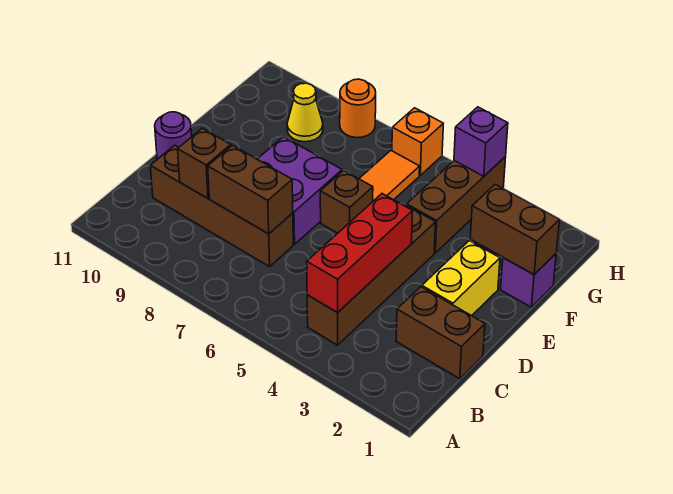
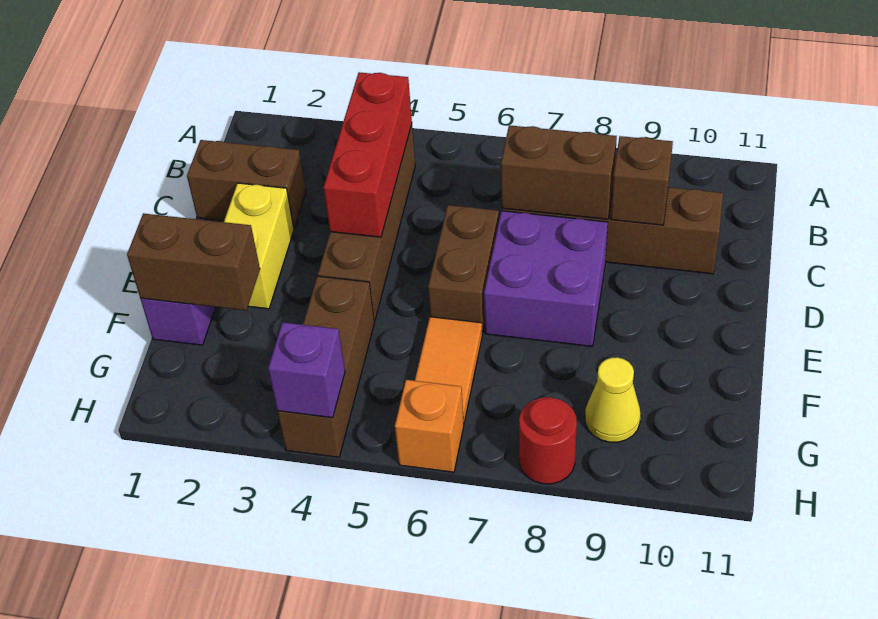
purple round brick D11 level 1 -> none
brown brick E6 level 1 -> brown brick D6:E6 level 1
orange round brick H8 level 1 -> red round brick H8 level 1

